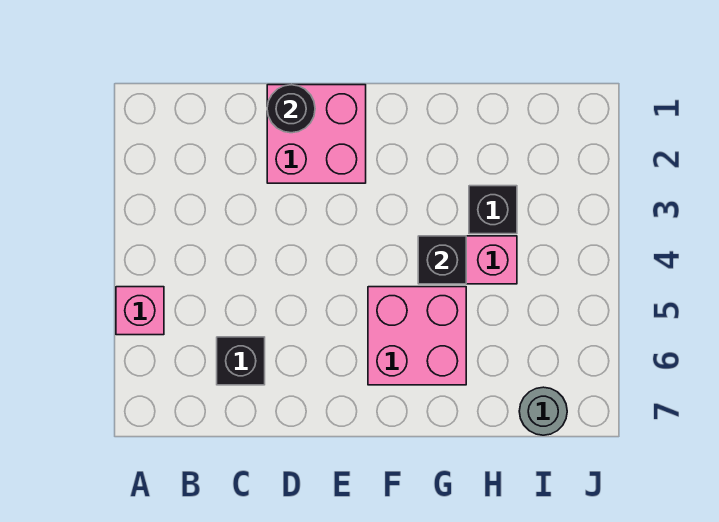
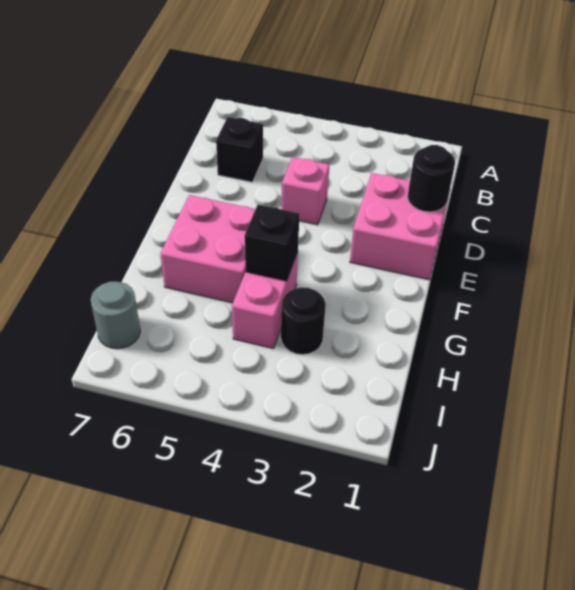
pink brick A5 level 1 -> pink brick D4 level 1
black brick H3 level 1 -> black round brick H3 level 1

